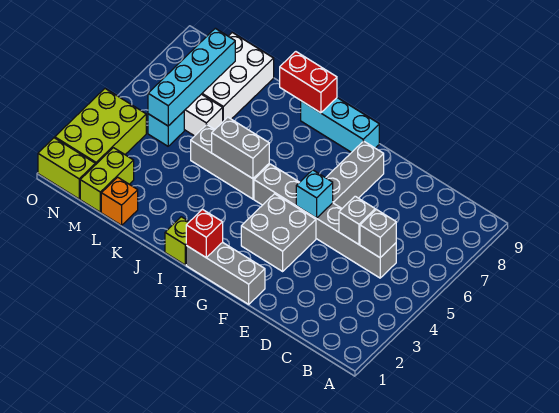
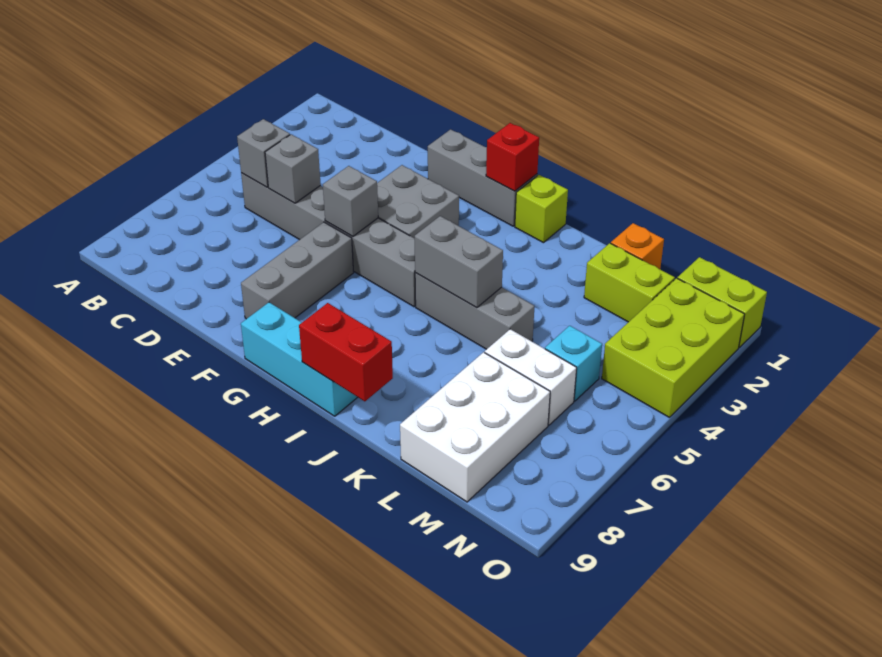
cyan brick F5 level 2 -> grey brick F5 level 2
lime brick M1:M2 level 1 -> lime brick L2:M2 level 1
cyan brick M5:M8 level 2 -> none

